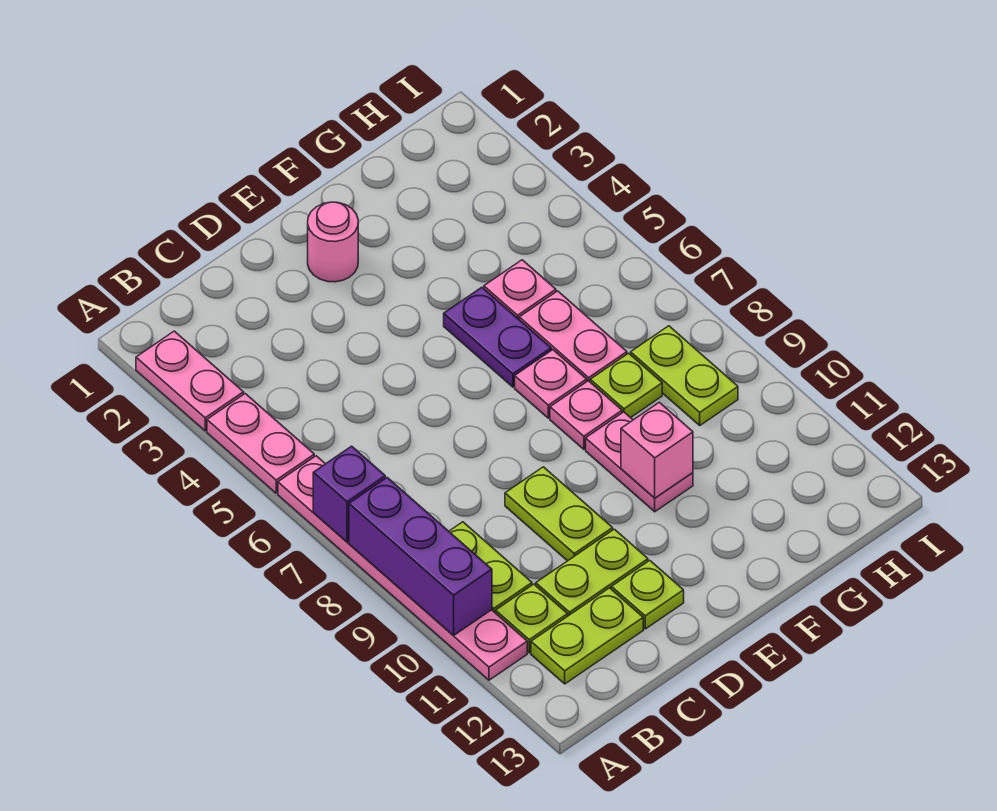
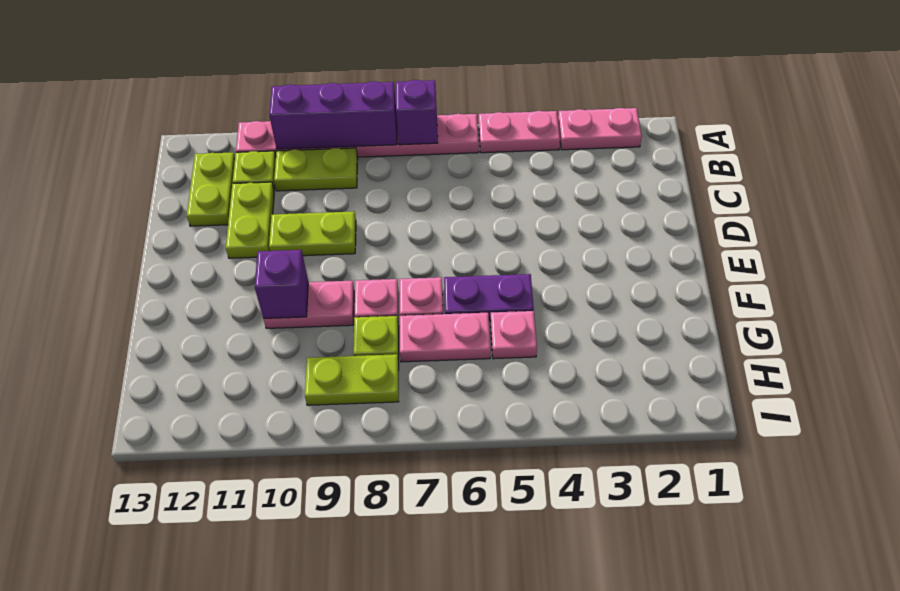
lime plate D12 level 1 -> none
pink round brick E2 level 1 -> none
pink brick F10 level 2 -> purple brick F10 level 2

